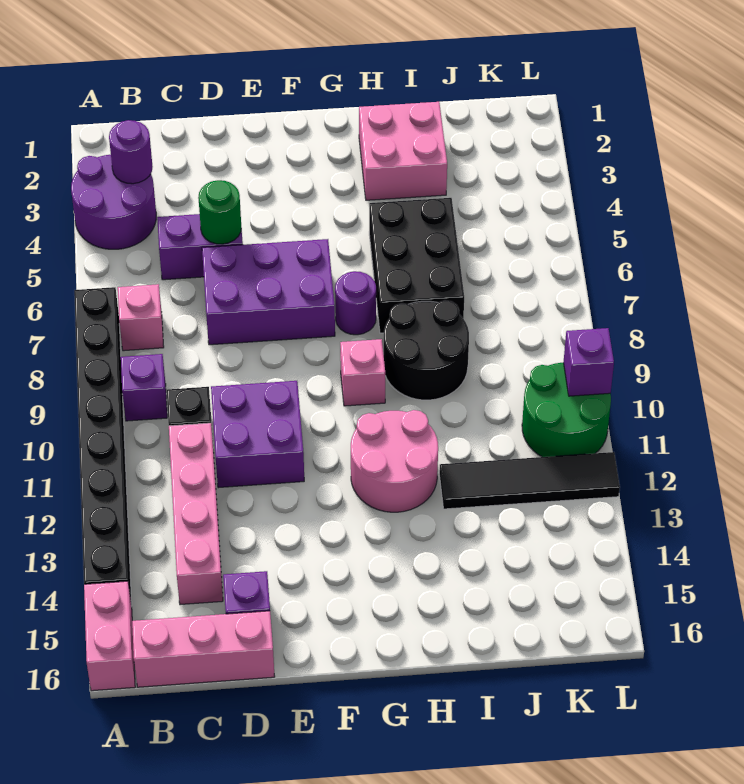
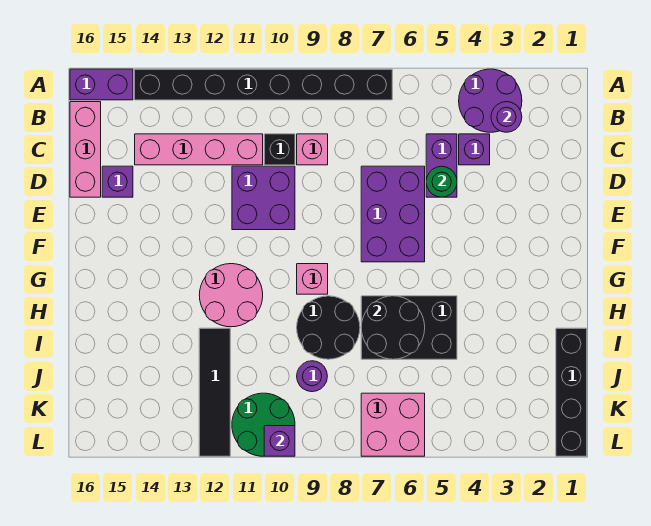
pink brick A15:A16 level 1 -> purple brick A15:A16 level 1
pink brick B7 level 1 -> pink brick C9 level 1
purple brick B9 level 1 -> purple brick C4 level 1
purple round brick G7 level 1 -> purple round brick J9 level 1
pink brick H2:I3 level 1 -> pink brick K6:L7 level 1
none -> black round brick H6:I7 level 2
none -> black brick I1:L1 level 1

